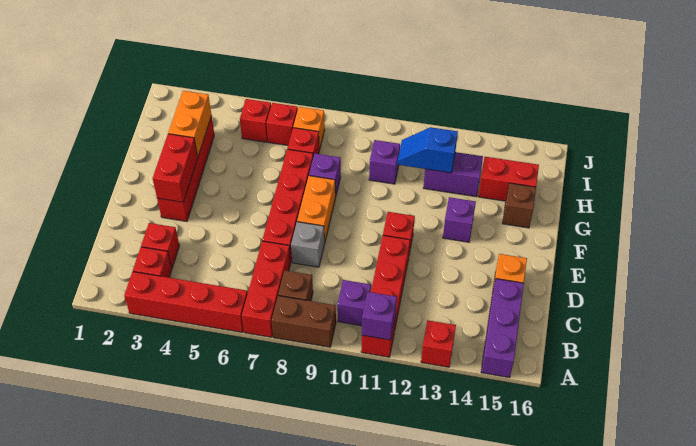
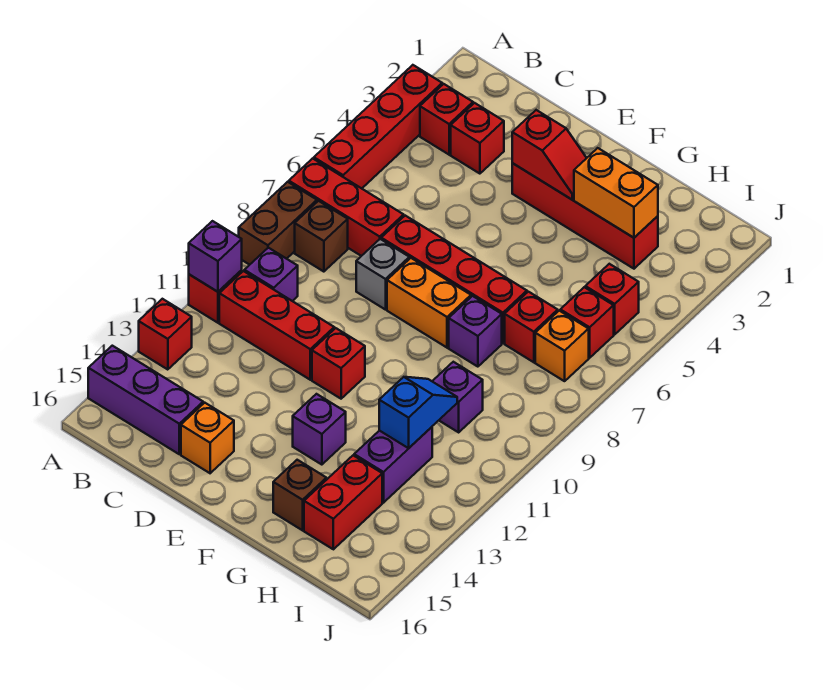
red brick E3:F3 level 2 -> red slope E3:F3 level 2 top E

